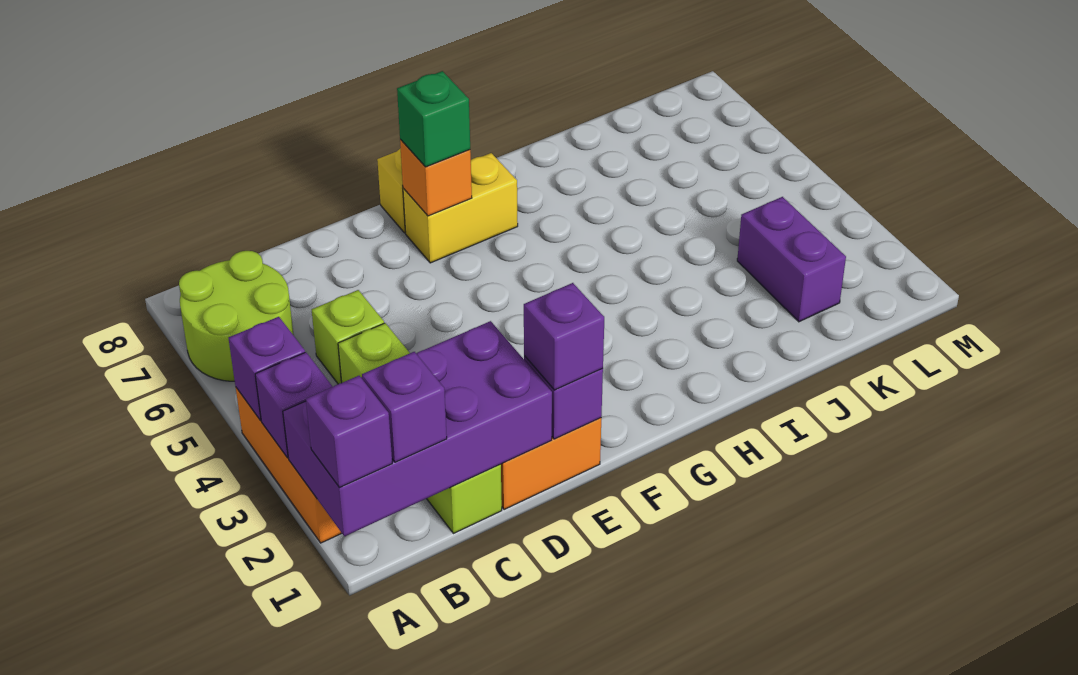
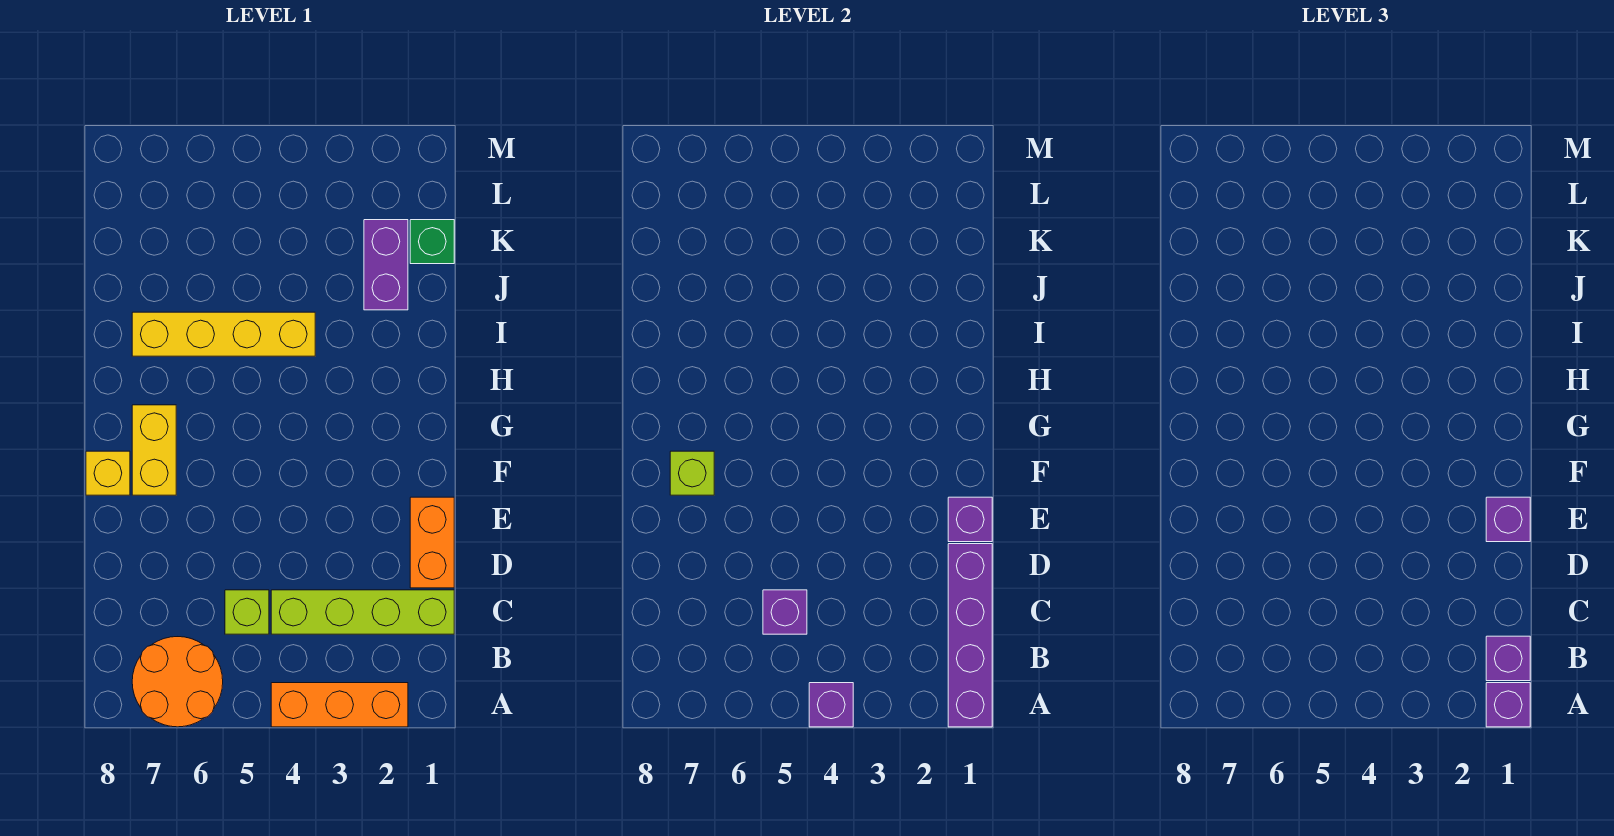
purple brick A1:D2 level 2 -> purple brick A1:D1 level 2
purple brick A3 level 2 -> purple brick C5 level 2
lime round brick A6:B7 level 1 -> orange round brick A6:B7 level 1
orange brick F7 level 2 -> lime brick F7 level 2
green brick F7 level 3 -> green brick K1 level 1
none -> yellow brick I4:I7 level 1
purple brick K2:K3 level 1 -> purple brick J2:K2 level 1

